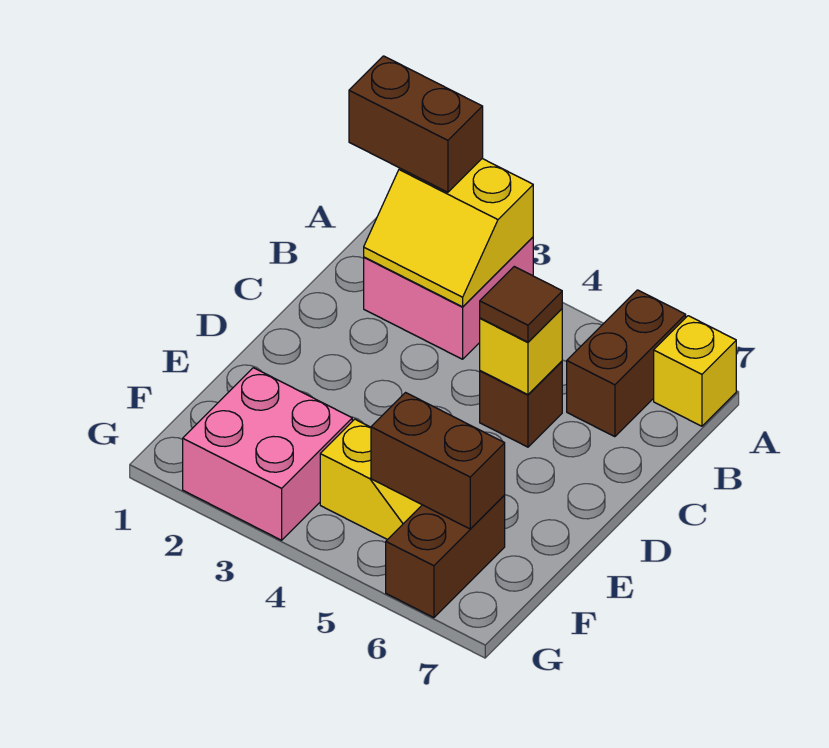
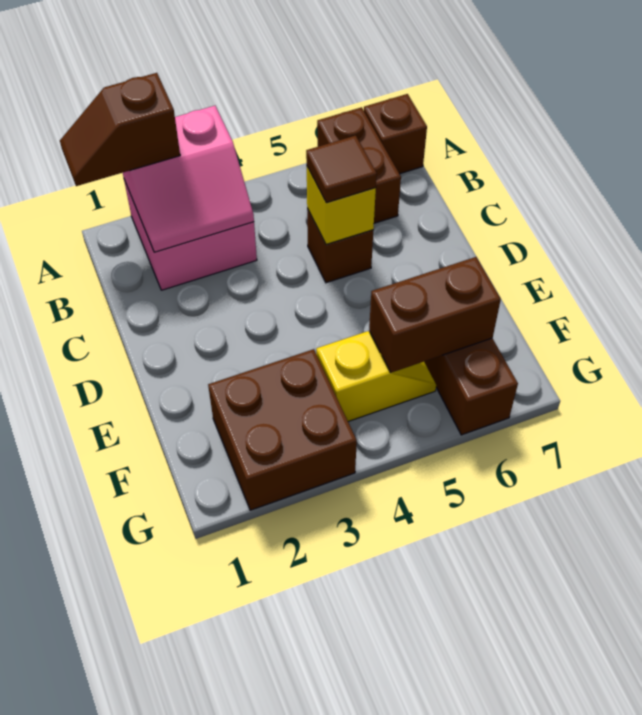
brown brick A1:A2 level 3 -> brown slope A1:A2 level 3 top 2
yellow slope A2:B3 level 2 top A -> pink slope A2:B3 level 2 top A
yellow brick A7 level 1 -> brown brick A7 level 1
pink brick F2:G3 level 1 -> brown brick F2:G3 level 1

